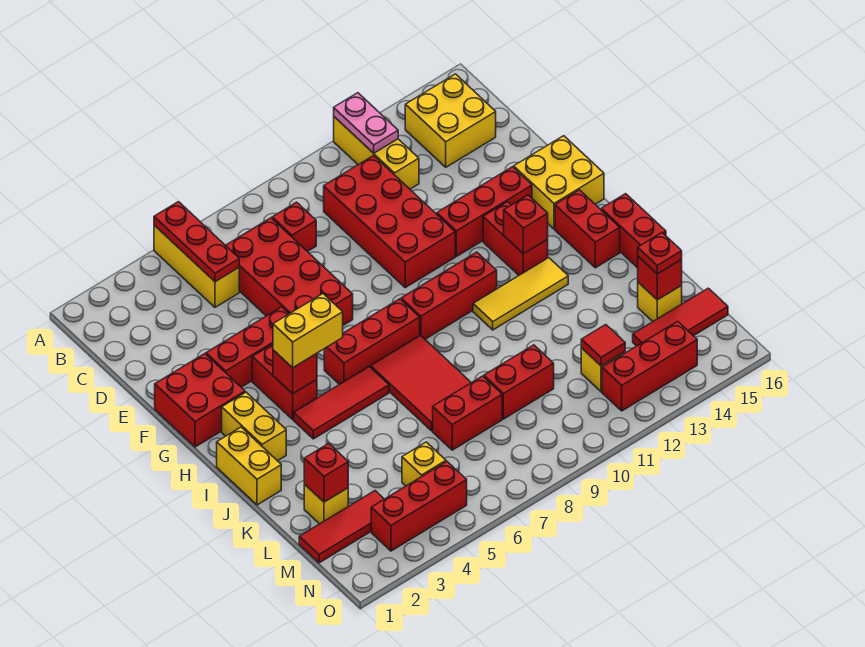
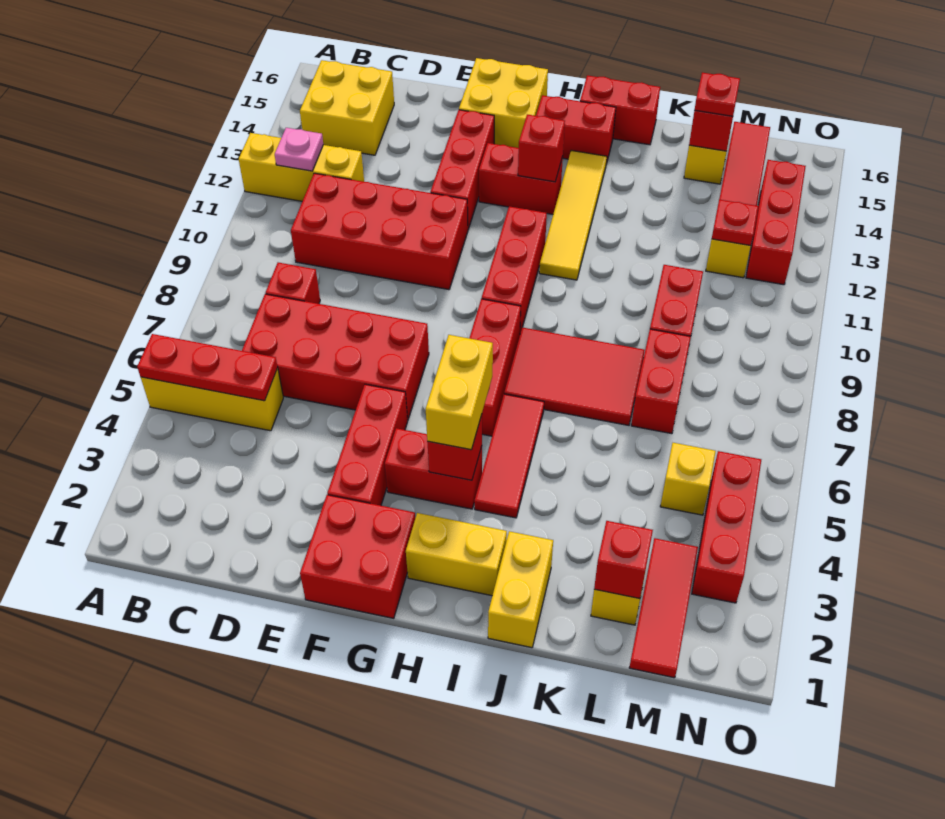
pink plate A12:B12 level 2 -> pink plate B12 level 2
yellow brick I1:J1 level 1 -> yellow brick J1:J2 level 1
yellow tile I11:I13 level 1 -> yellow tile I11:I14 level 1
red tile M12 level 2 -> red plate M12 level 2

